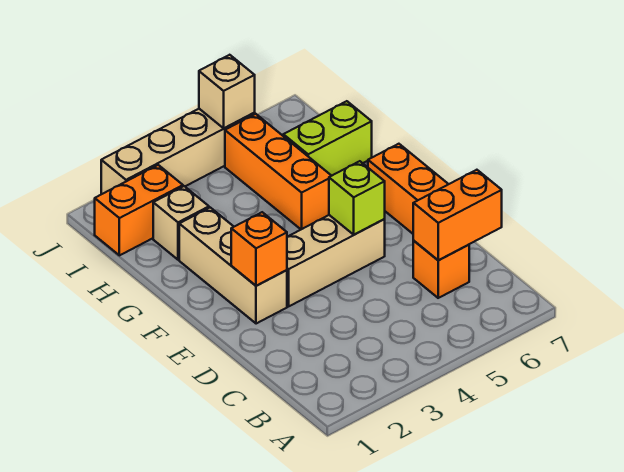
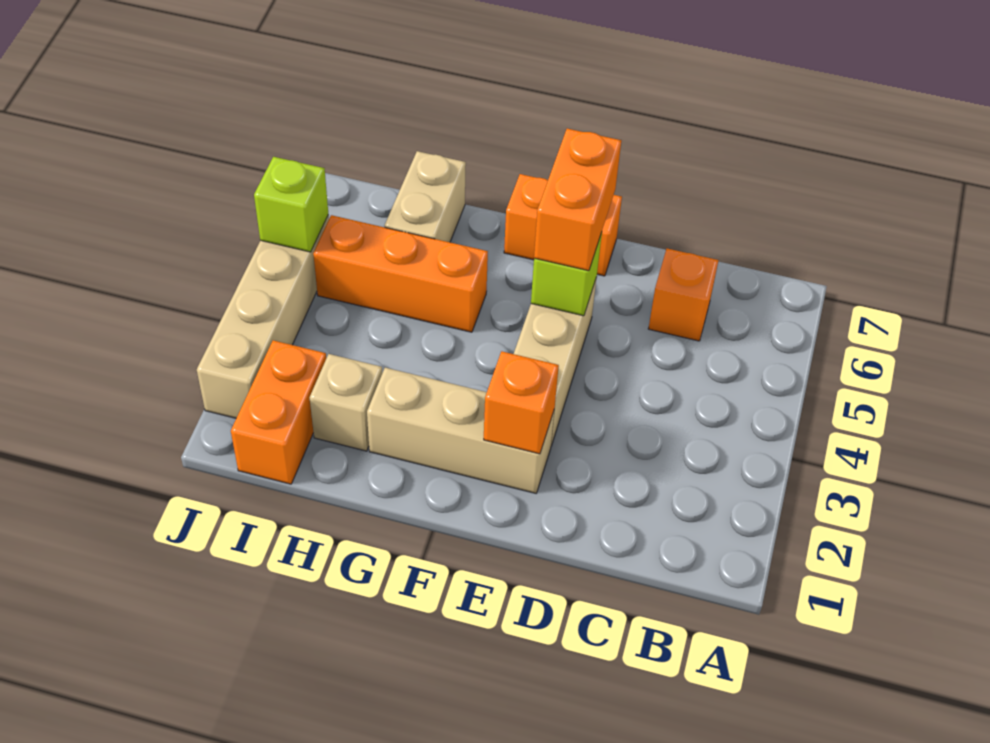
orange brick C6:C7 level 2 -> orange brick E5:E6 level 3
lime brick H6:H7 level 1 -> tan brick H6:H7 level 1
tan brick J5 level 2 -> lime brick J5 level 2

